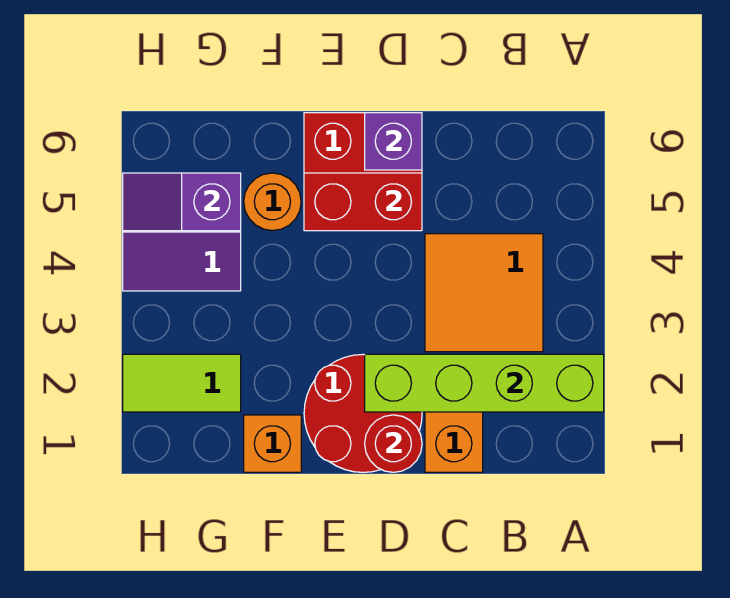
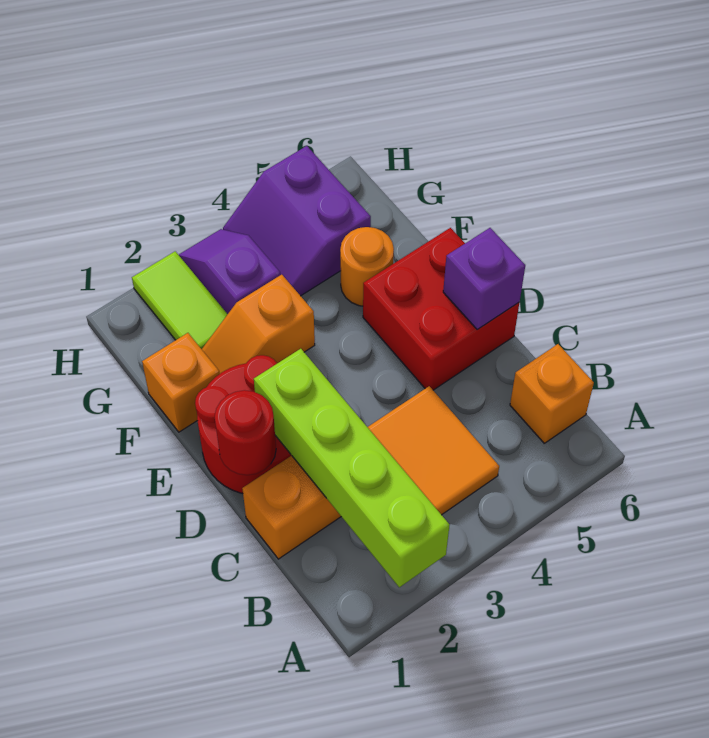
none -> orange brick B6 level 1
red brick D5:E5 level 2 -> none
none -> orange slope F2:F3 level 1 top 3
purple slope G5:H5 level 2 top G -> purple slope G3:H3 level 1 top G

